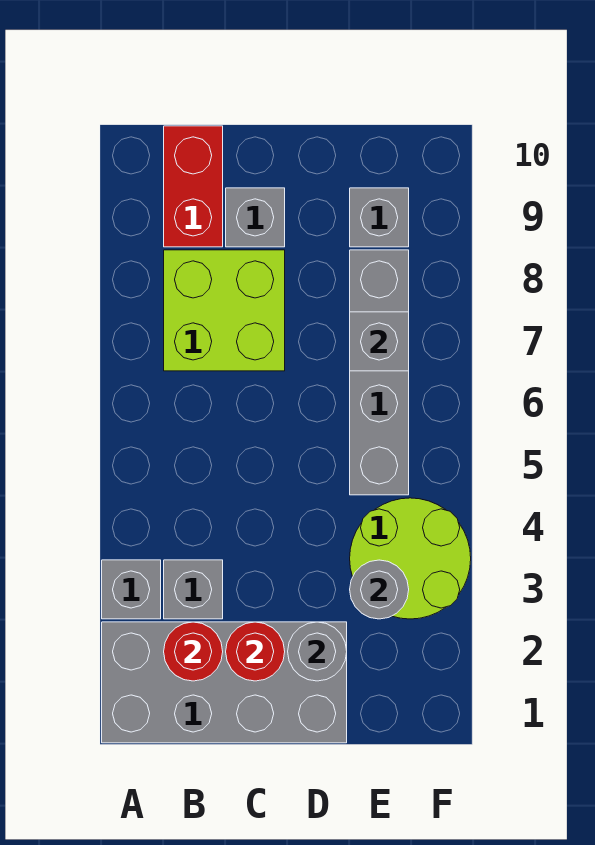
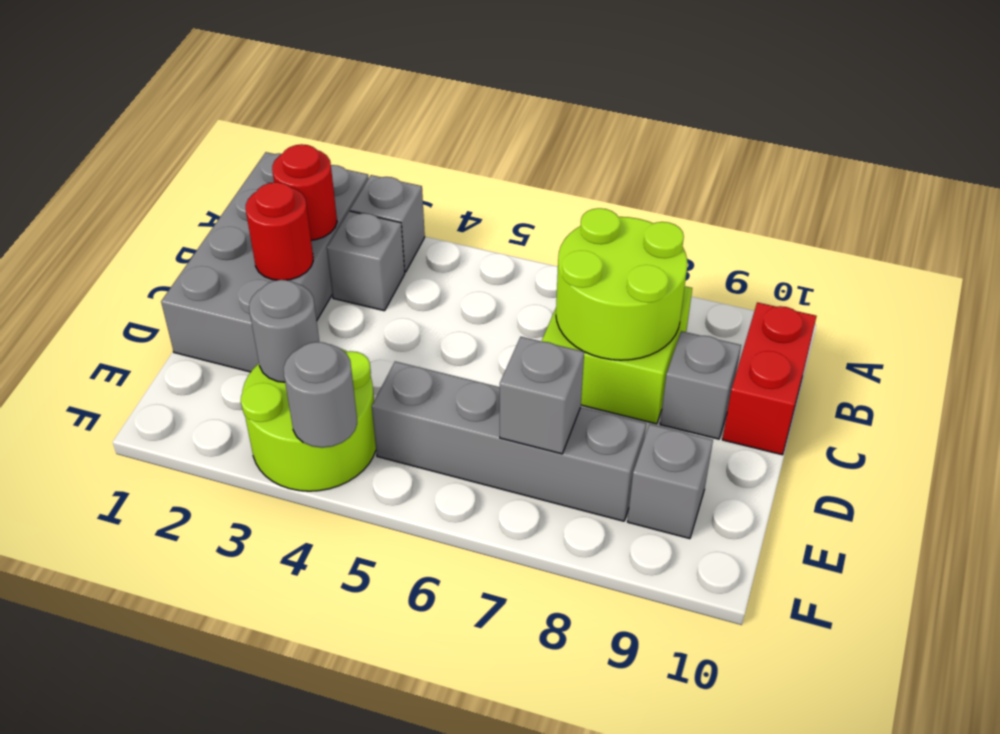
none -> lime round brick B7:C8 level 2
red brick B9:B10 level 1 -> red brick B10:C10 level 1
grey round brick D2 level 2 -> grey round brick F4 level 2

